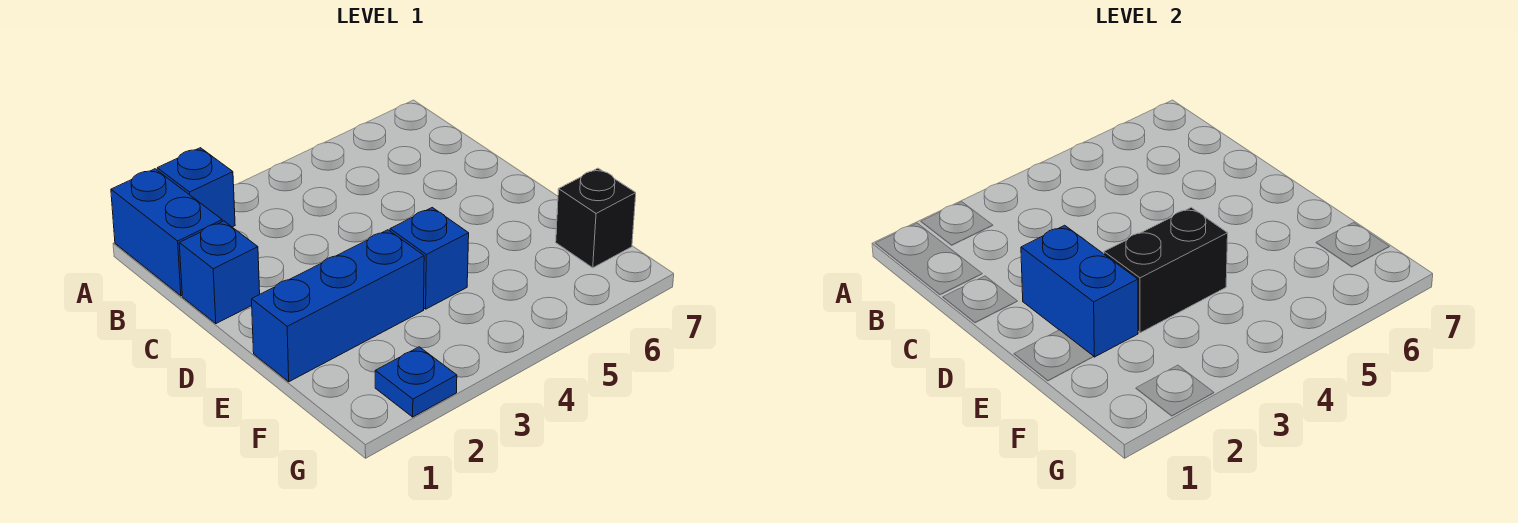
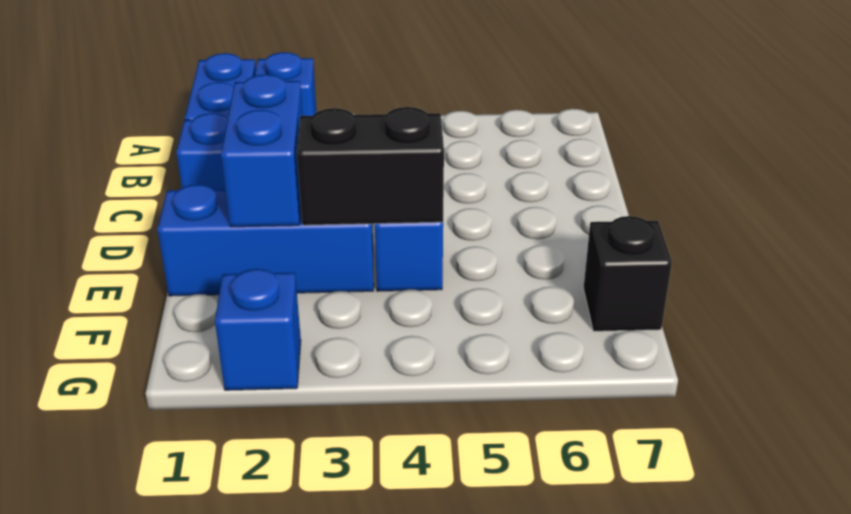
blue plate G2 level 1 -> blue brick G2 level 1

